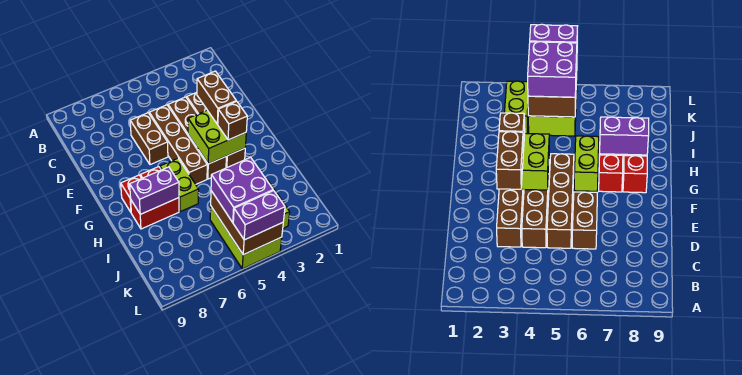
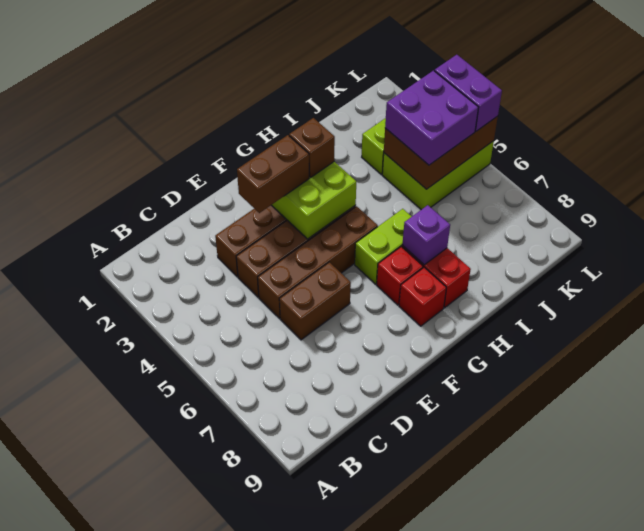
purple brick H7:H8 level 2 -> purple brick H7 level 2

